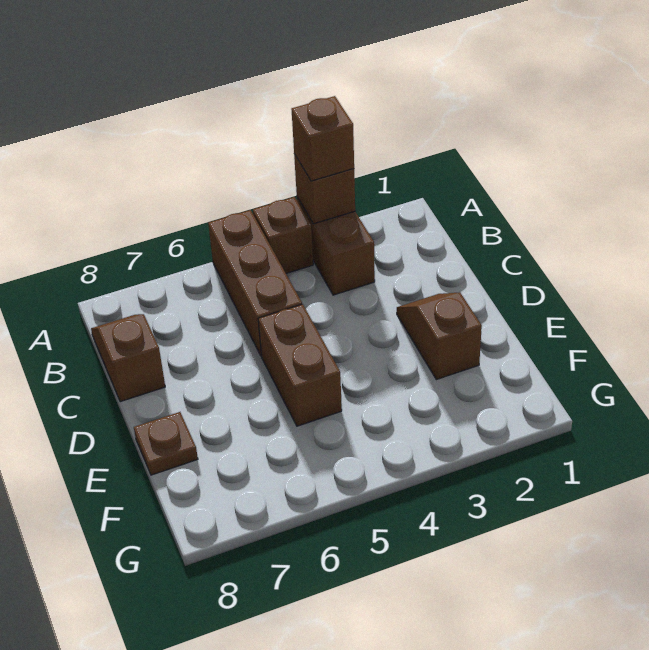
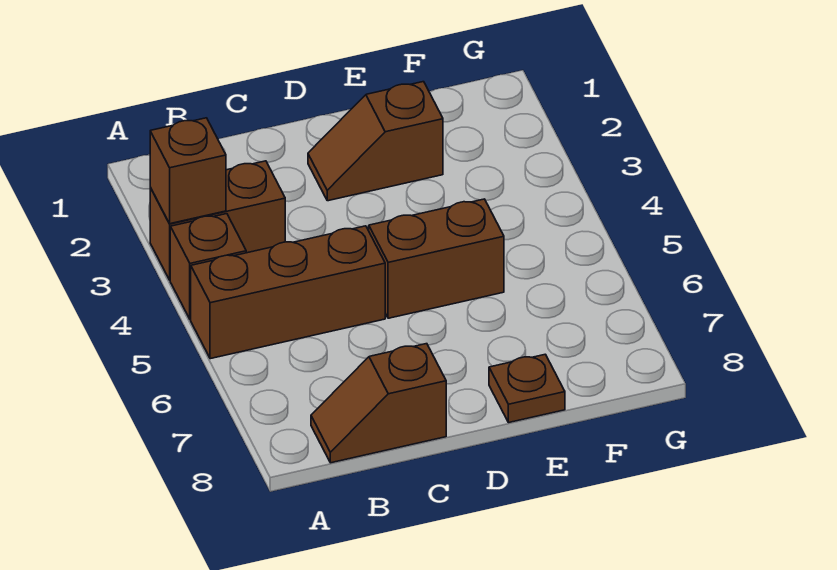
brown brick A3 level 3 -> none

